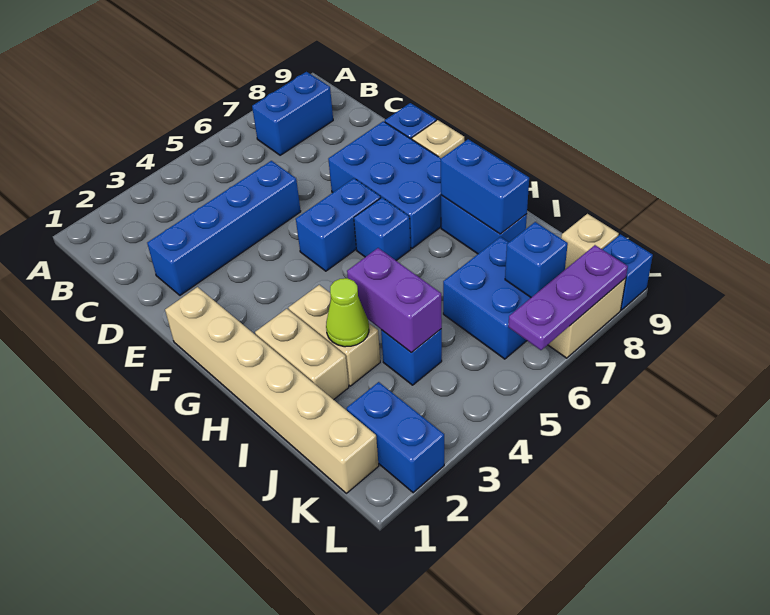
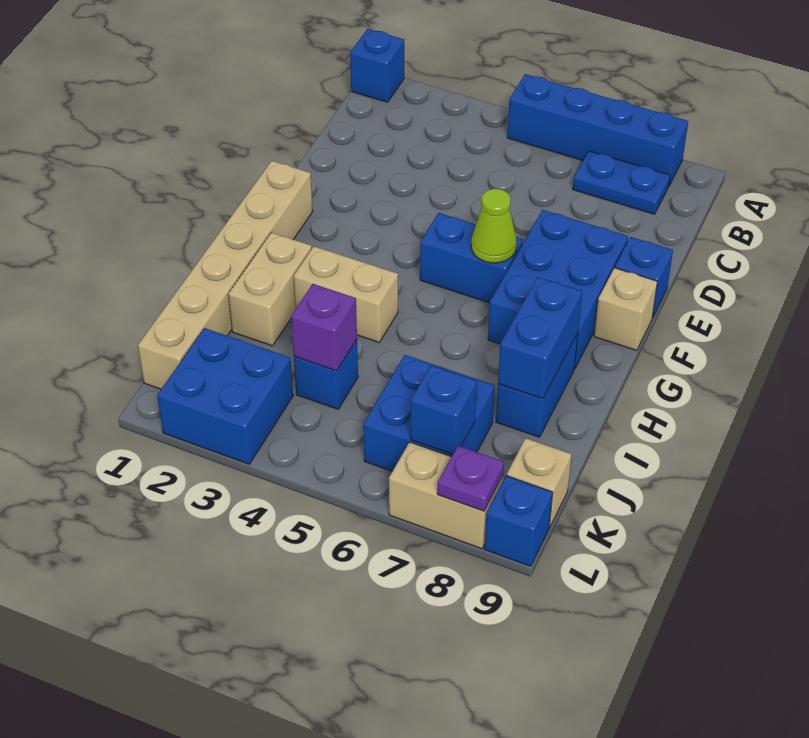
blue brick B7:B8 level 1 -> blue plate B7:B8 level 1
blue brick D2:D5 level 1 -> blue brick A5:A8 level 1
blue brick G6 level 1 -> blue brick A1 level 1
tan brick H3:I3 level 1 -> tan brick H3:H4 level 1
lime cone I3 level 2 -> lime cone F6 level 2
purple brick I4:J4 level 2 -> purple brick J4 level 2
blue brick K2:L2 level 1 -> blue brick K2:L3 level 1
purple plate L6:L8 level 2 -> purple plate L8 level 2

